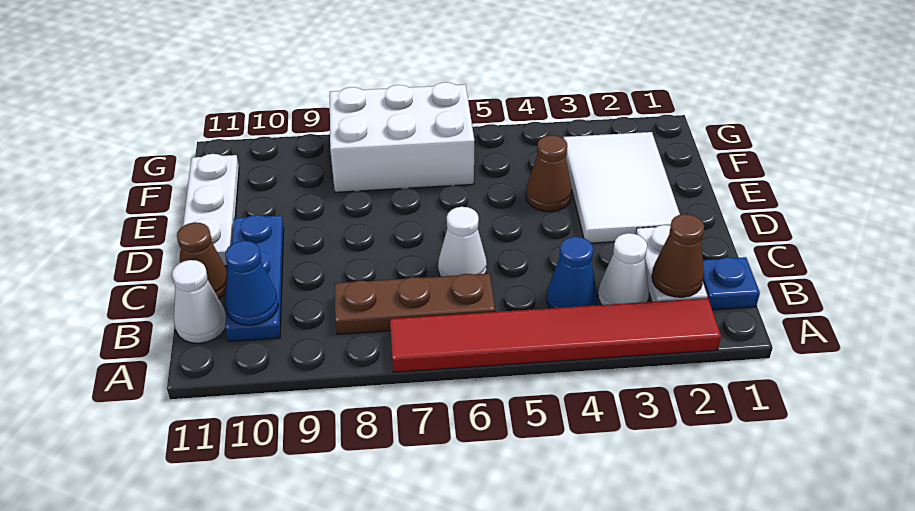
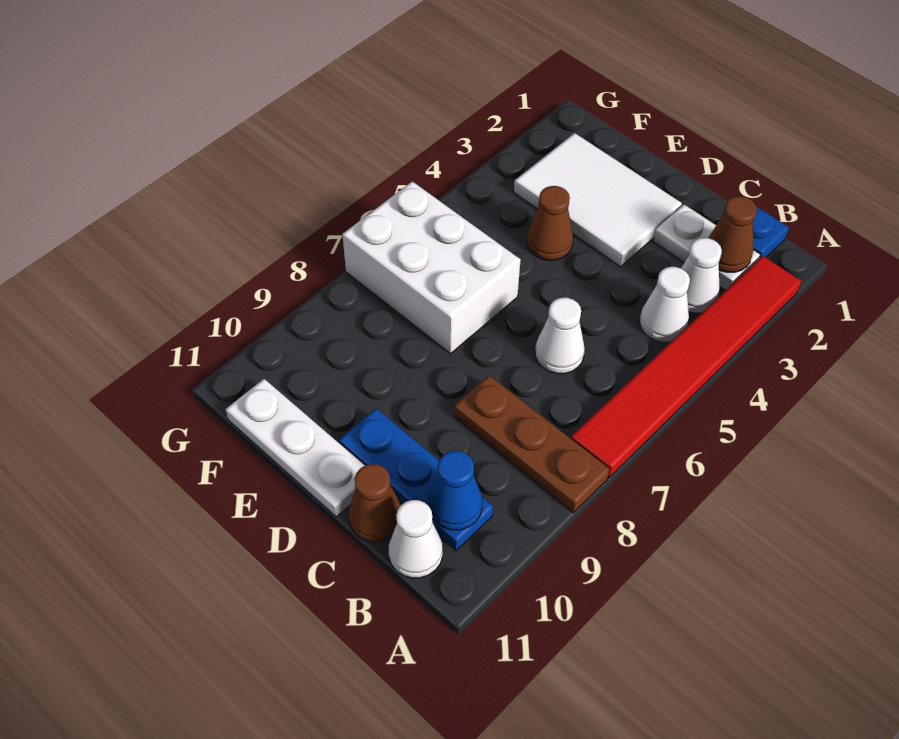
blue cone B4 level 1 -> white cone B4 level 1
brown plate B6:B8 level 1 -> brown plate A8:C8 level 1
white brick F6:G8 level 1 -> white brick E6:G7 level 1

